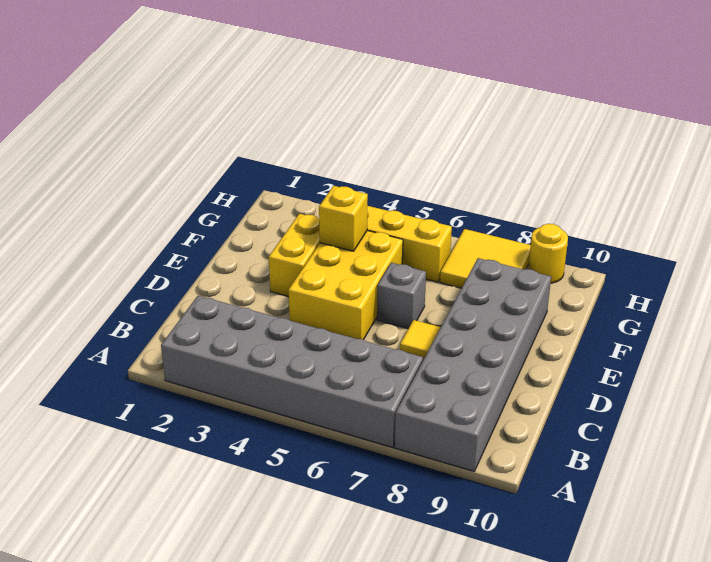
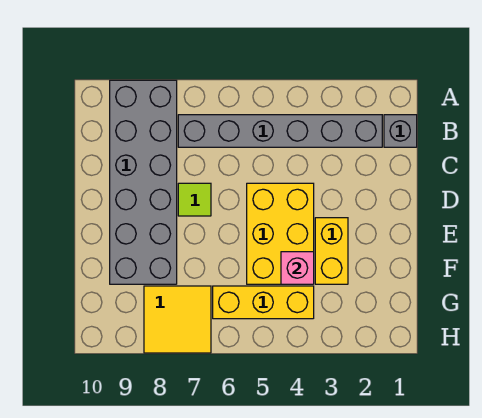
grey brick A2:B7 level 1 -> grey brick B2:B7 level 1
yellow tile D7 level 1 -> lime tile D7 level 1
grey brick E6 level 1 -> grey brick B1 level 1
yellow brick F4 level 2 -> pink brick F4 level 2
yellow round brick H9 level 1 -> none

